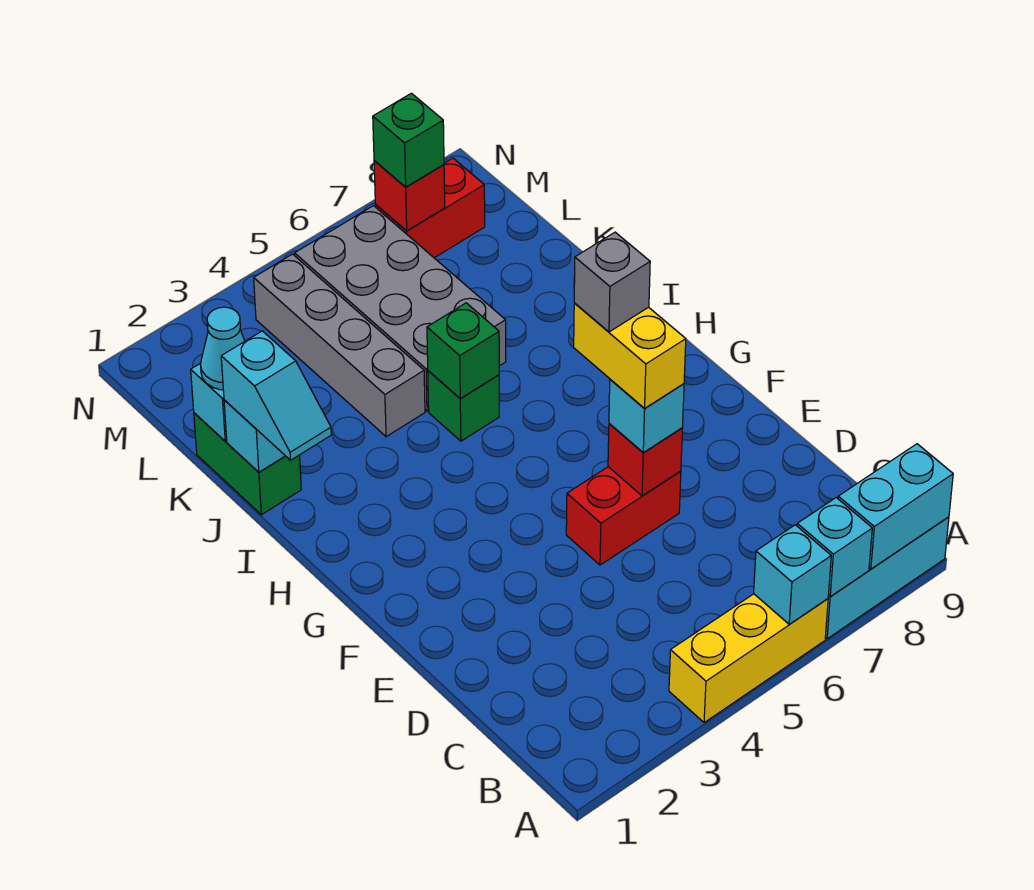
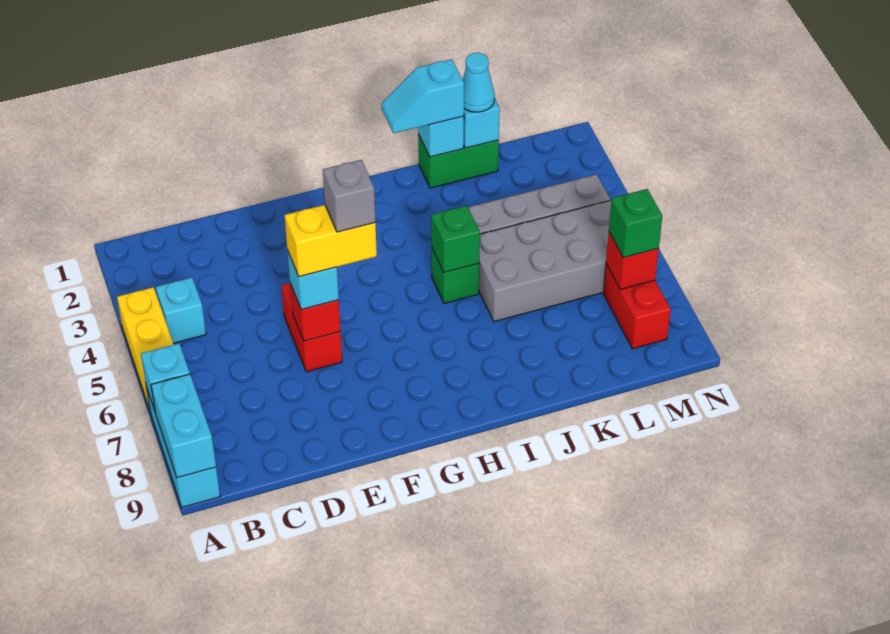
cyan brick A6 level 2 -> cyan brick B4 level 1

